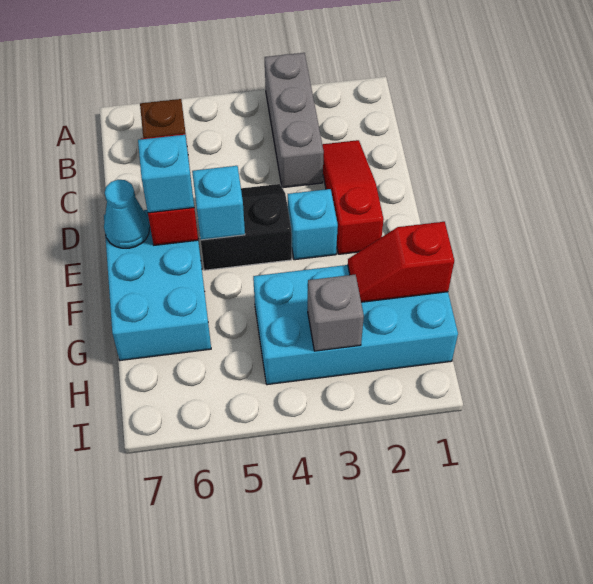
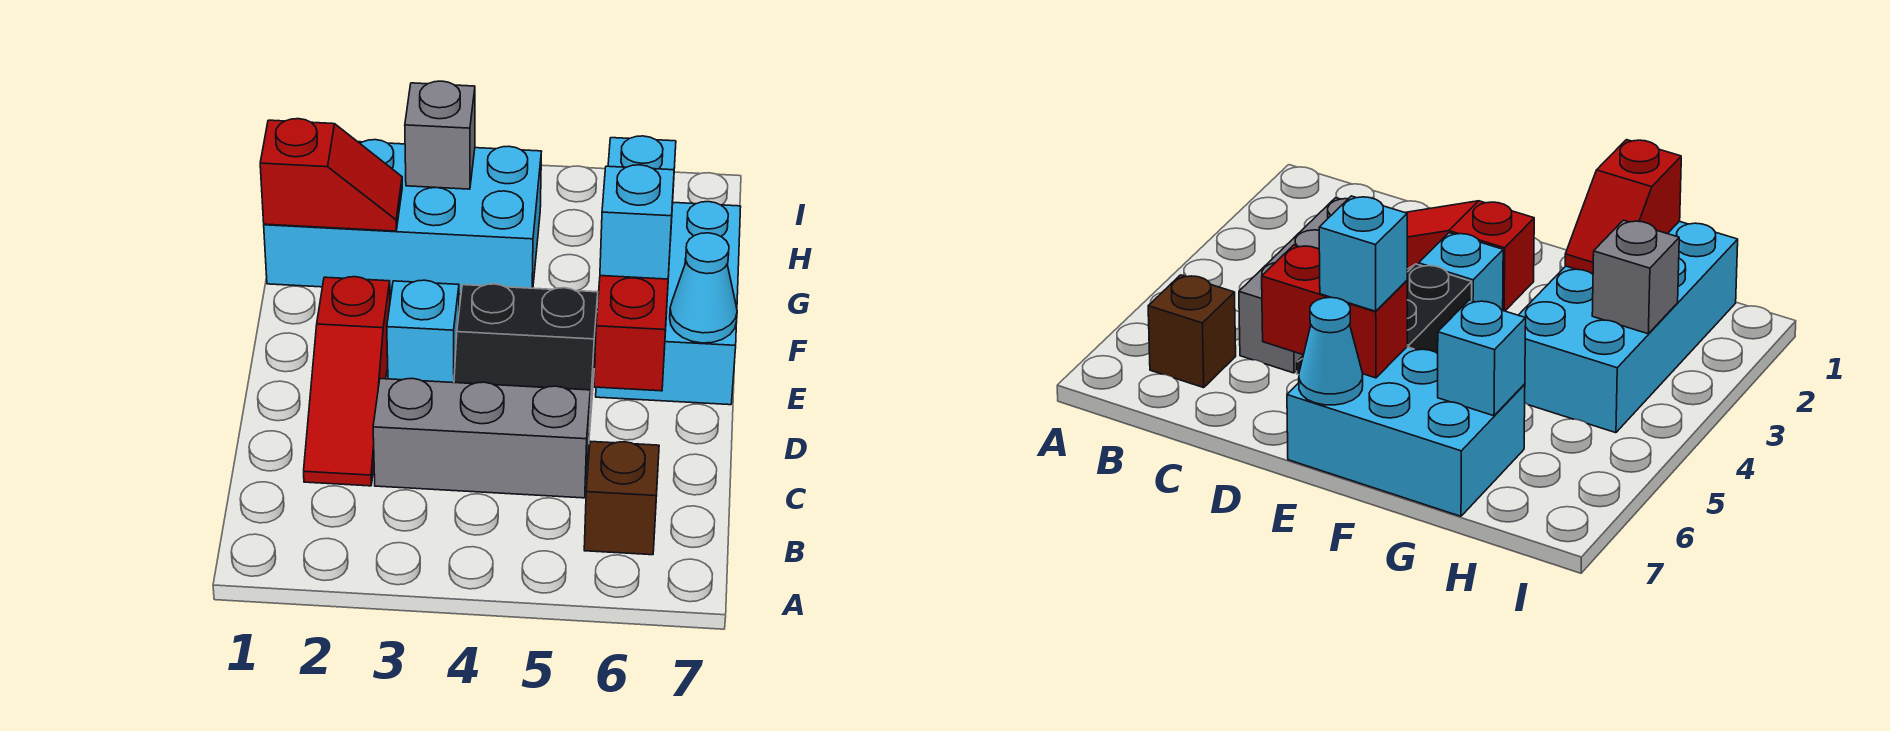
grey brick A3:C3 level 1 -> grey brick C3:C5 level 1
cyan brick E5 level 2 -> cyan brick G6 level 2

